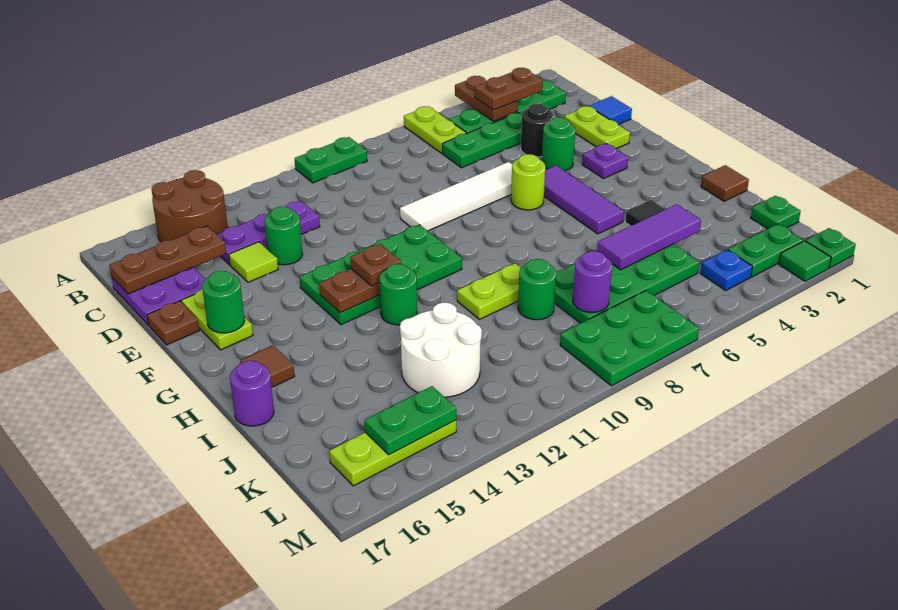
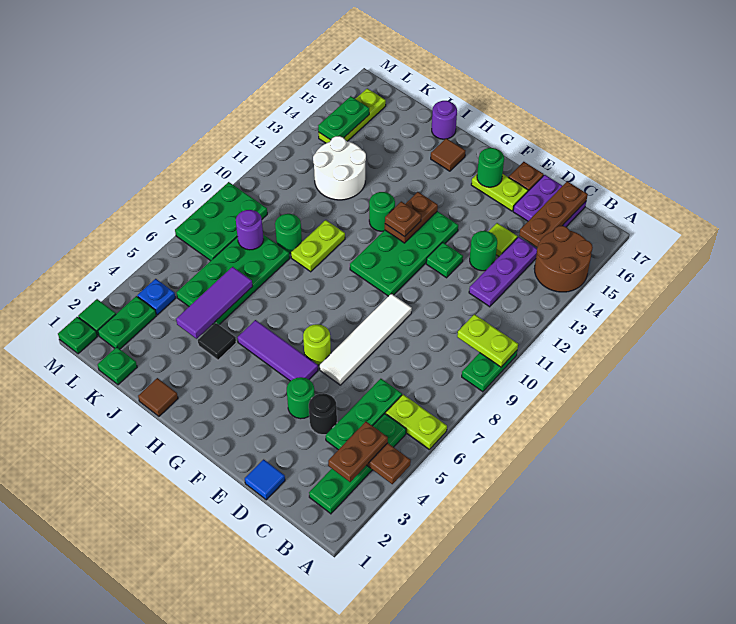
lime plate D2:E2 level 1 -> lime plate A10:B10 level 2
none -> green plate E12 level 1
purple plate F3 level 1 -> none

